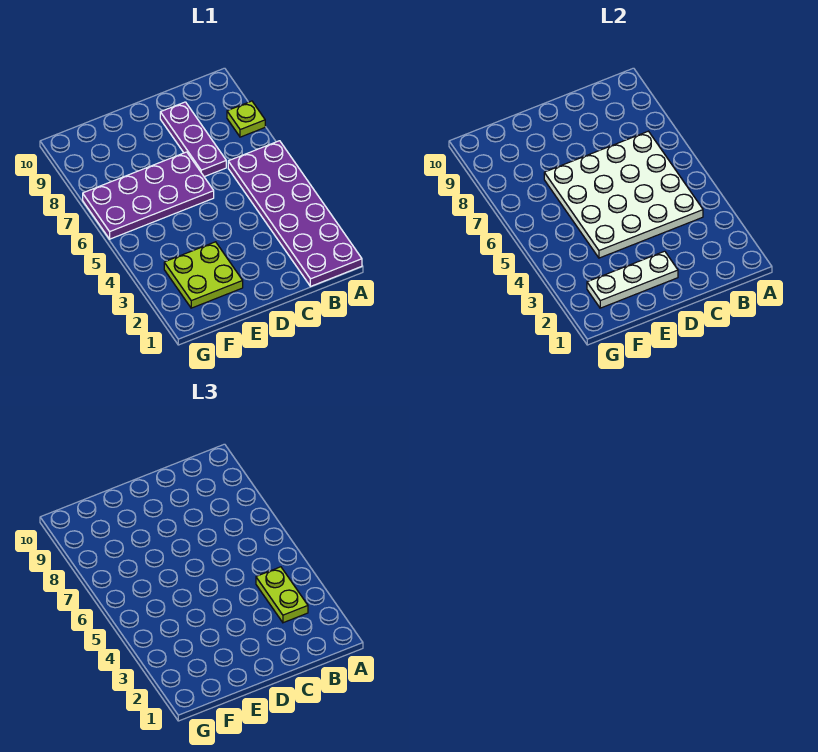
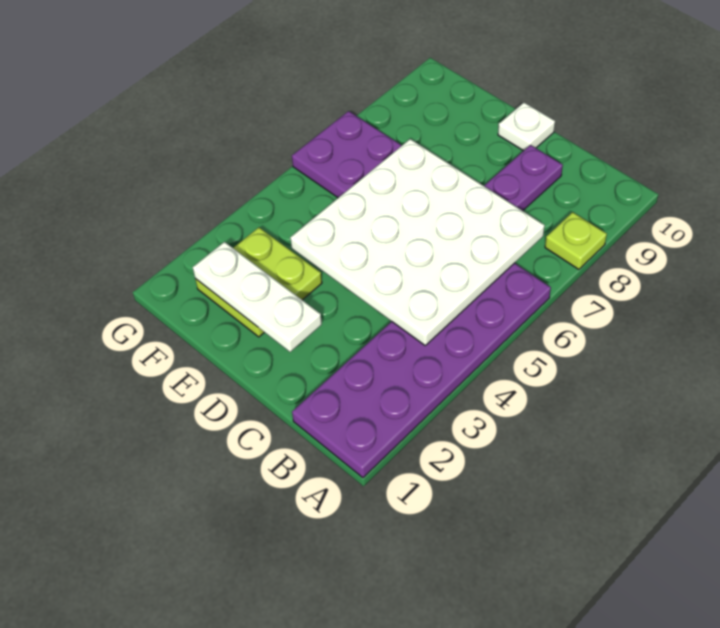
lime plate B3:B4 level 3 -> none
none -> white plate D10 level 1

